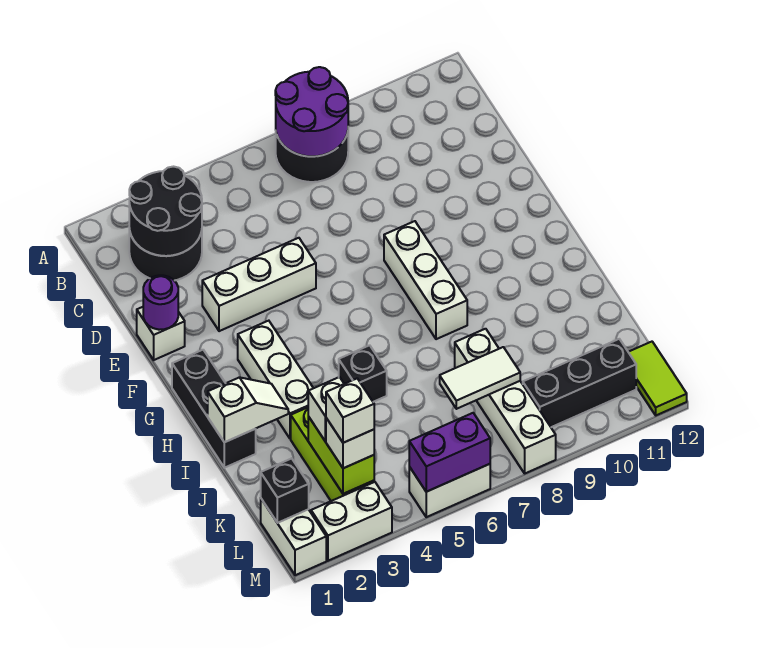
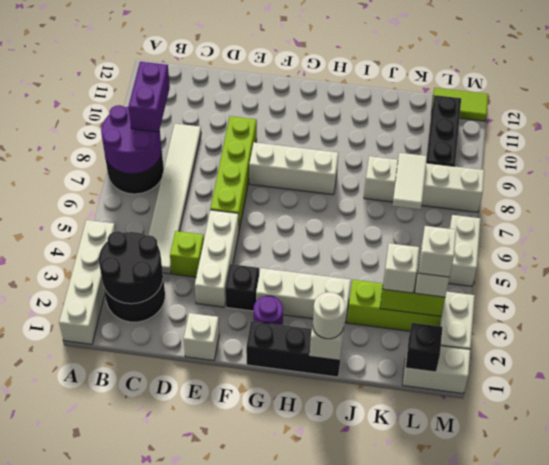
none -> white brick A1:A4 level 1
none -> white tile C4:C9 level 1
none -> lime brick D4 level 1
purple round brick E1 level 2 -> purple round brick G2 level 1
none -> lime brick E6:E9 level 1
none -> white round brick I1 level 3
black brick I5 level 1 -> black brick F3 level 1
purple brick M5:M6 level 2 -> purple brick B8:B9 level 3

